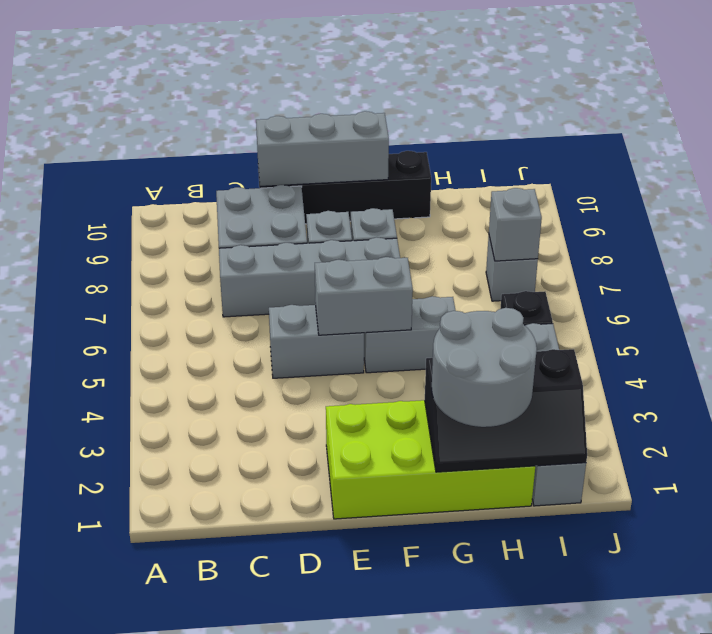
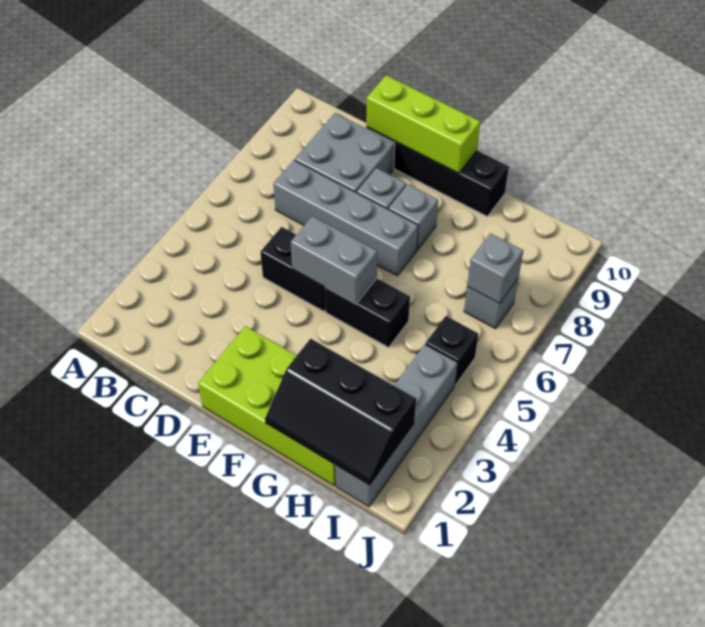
grey brick D5:E5 level 1 -> black brick D5:E5 level 1
grey brick D10:F10 level 2 -> lime brick D10:F10 level 2
grey brick F5:G5 level 1 -> black brick F5:G5 level 1
grey round brick G1:H2 level 3 -> none

